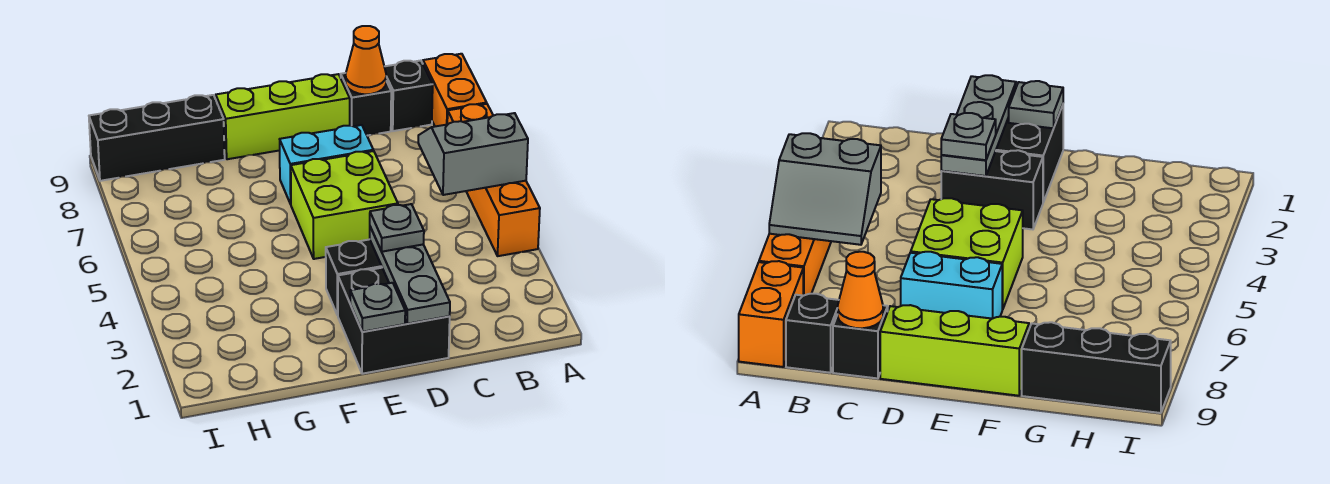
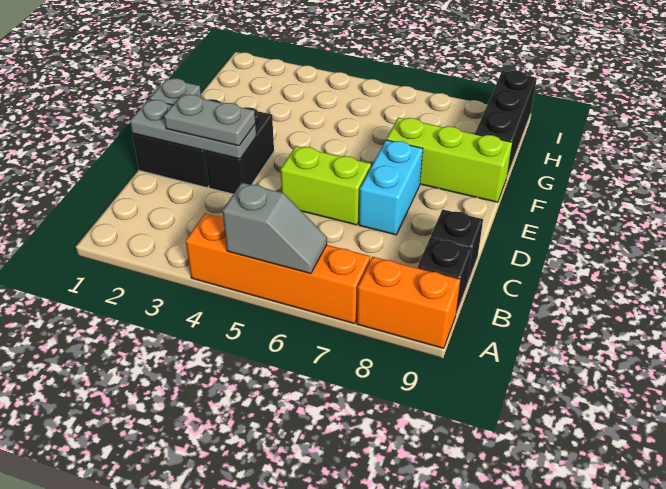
grey slope A5:B6 level 2 top 5 -> grey slope A5:A6 level 2 top 5
orange cone C9 level 2 -> none
grey plate D3 level 3 -> grey plate D2:D3 level 3
lime brick D5:E6 level 1 -> lime brick D5:D6 level 1
lime brick D9:F9 level 1 -> lime brick F7:F9 level 1

